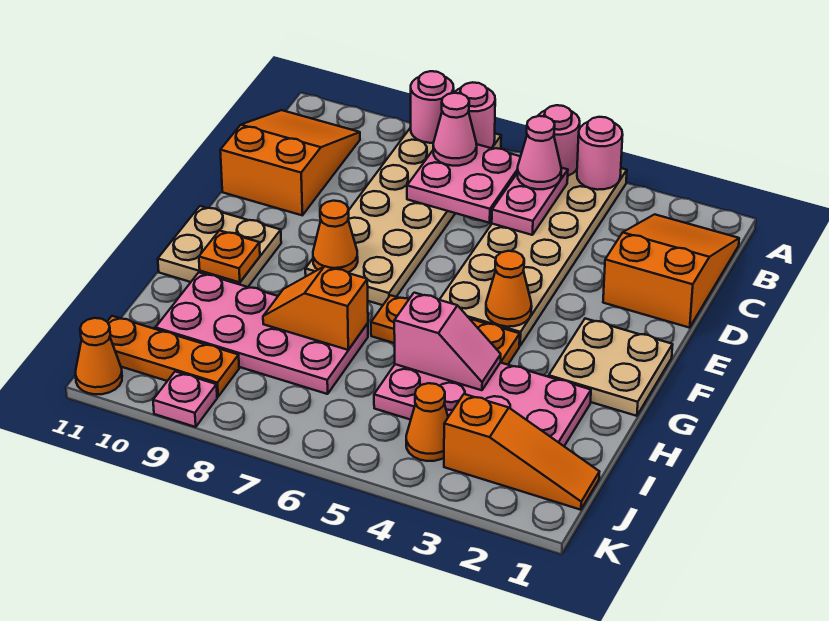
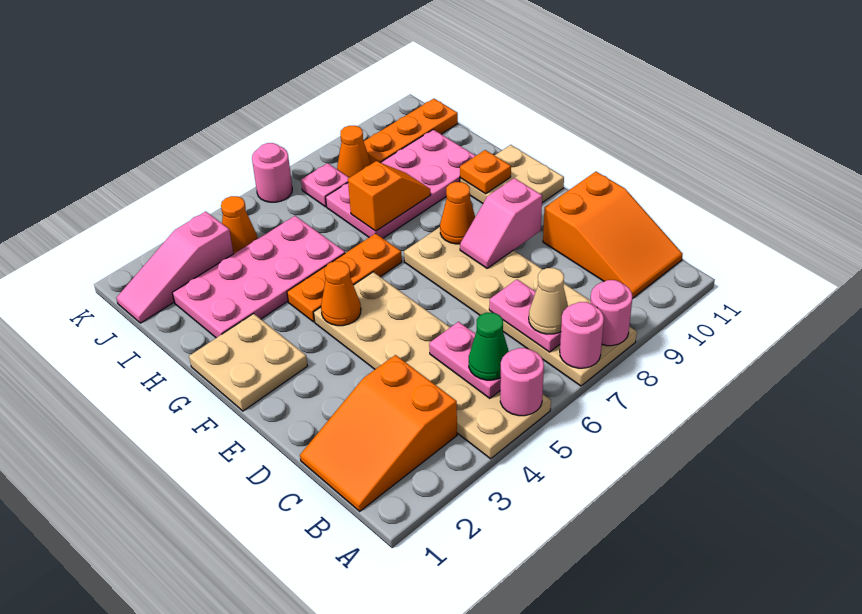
pink round brick A4 level 2 -> pink round brick K6 level 1
orange slope B1:D2 level 1 top D -> orange slope B1:C3 level 1 top 3
pink cone B5 level 3 -> green cone B5 level 3
pink plate B6:C7 level 2 -> pink plate B7:C7 level 2
pink cone B7 level 3 -> tan cone B7 level 3
pink slope H4:H5 level 2 top 5 -> pink slope E8:E9 level 2 top 9
orange slope J1:J3 level 1 top 3 -> pink slope J1:J3 level 1 top 3
pink plate K9 level 1 -> pink plate J7 level 1
orange cone K11 level 1 -> orange cone J8 level 1

